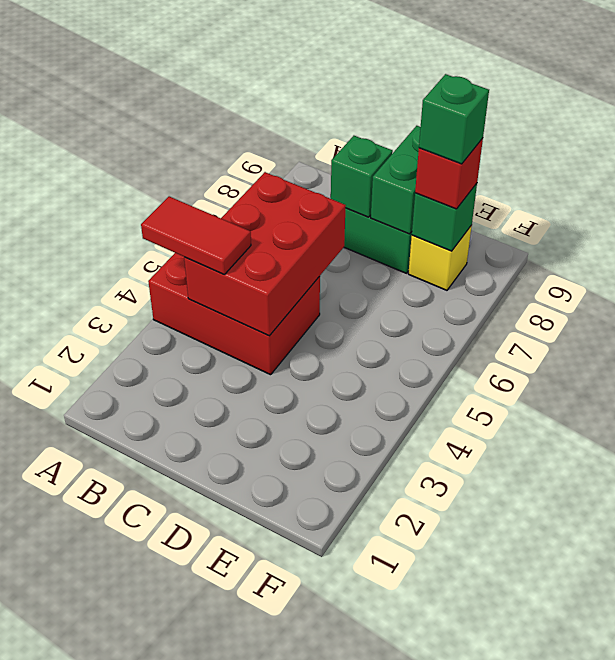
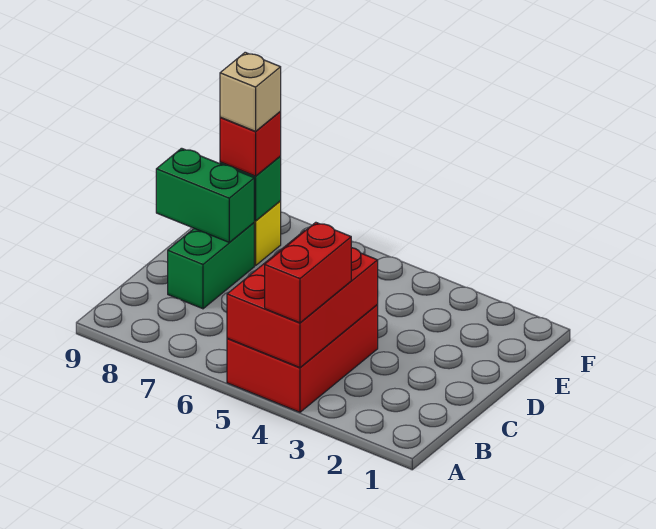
red tile A4:B4 level 3 -> red brick A4:B4 level 3
red brick B4:C6 level 2 -> red brick A4:C5 level 2
green brick C8 level 2 -> none
green brick E8 level 4 -> tan brick E8 level 4

